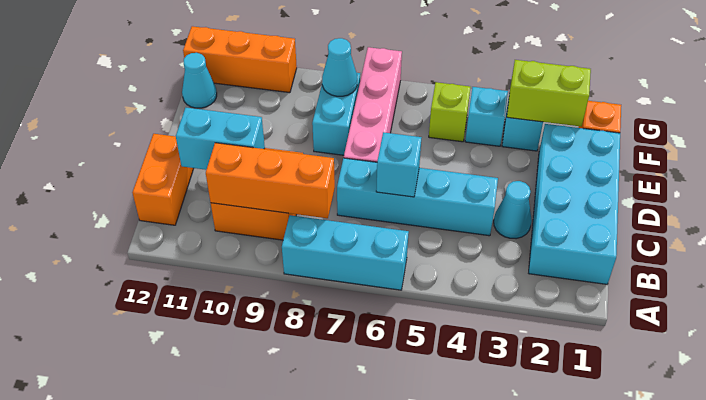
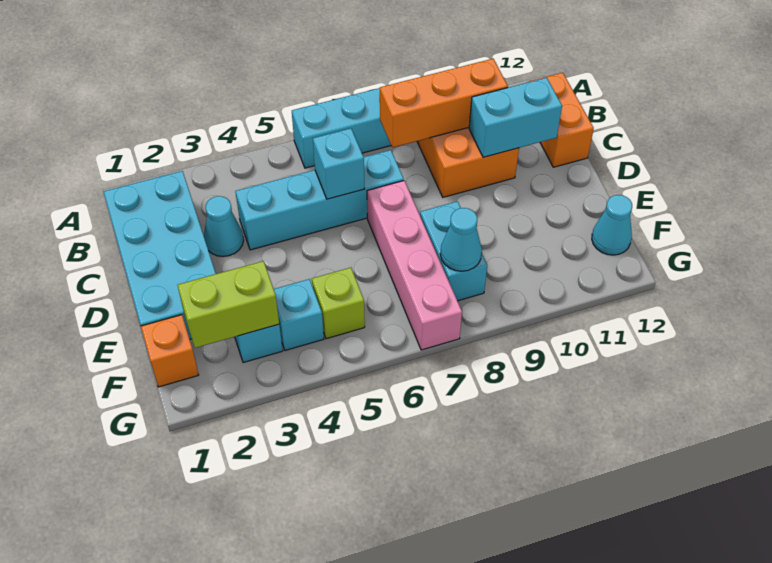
orange brick G10:G12 level 1 -> none

